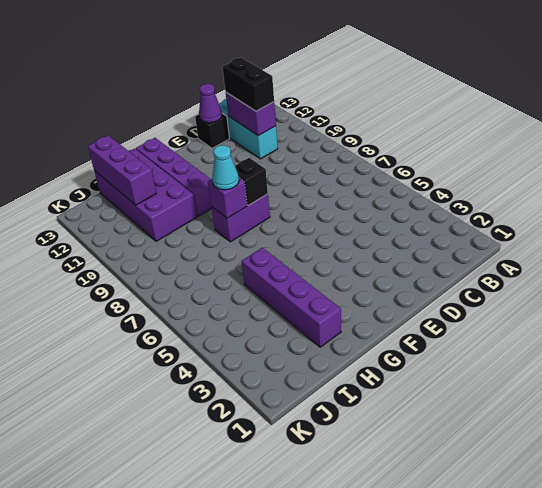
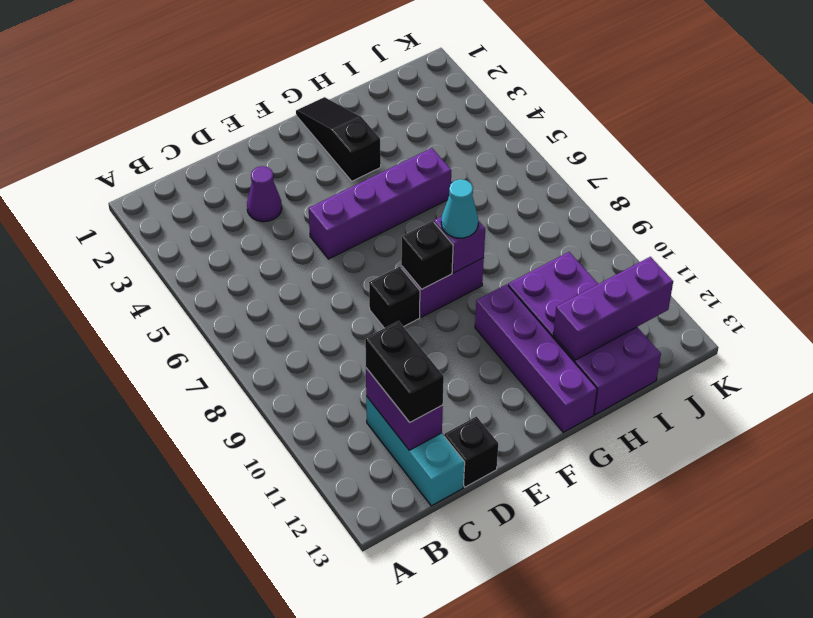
purple cone D13 level 2 -> purple cone D3 level 1
none -> black brick E8 level 1
none -> black slope G1:G3 level 1 top 3
purple brick H2:H5 level 1 -> purple brick E5:H5 level 1
purple brick I11:I13 level 2 -> purple brick H12:J12 level 2

